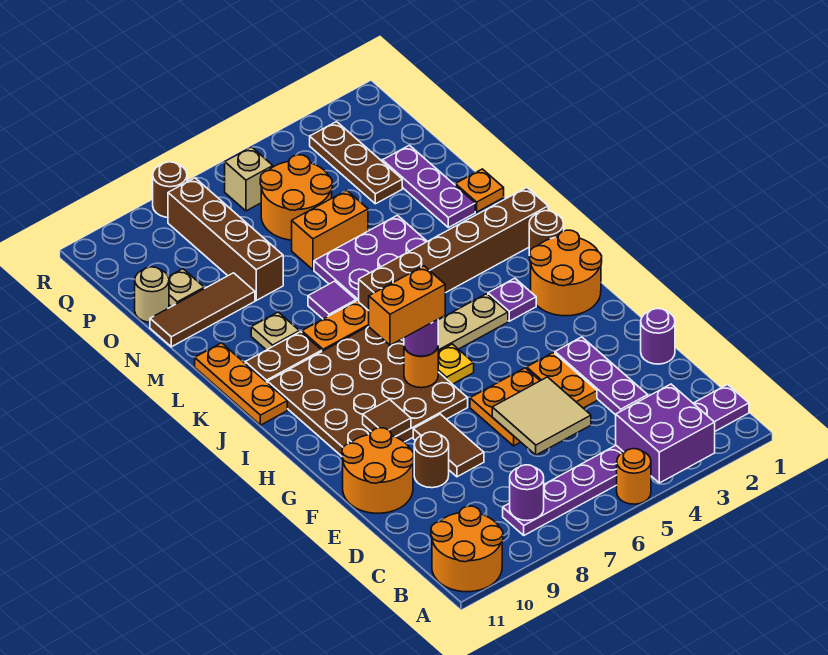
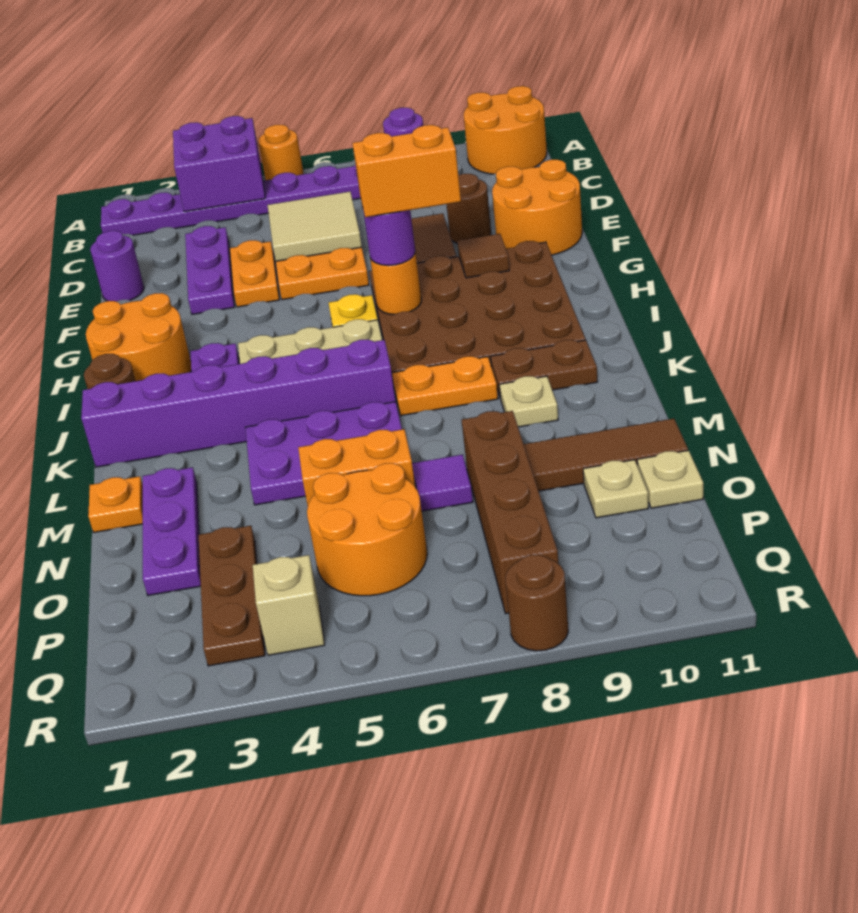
orange plate J11:L11 level 1 -> none
brown brick K1:K6 level 1 -> purple brick K1:K6 level 1
purple tile L7 level 1 -> purple tile N7 level 1
tan round brick O11 level 1 -> tan plate O11 level 1
tan brick Q6 level 1 -> tan brick Q4 level 1

